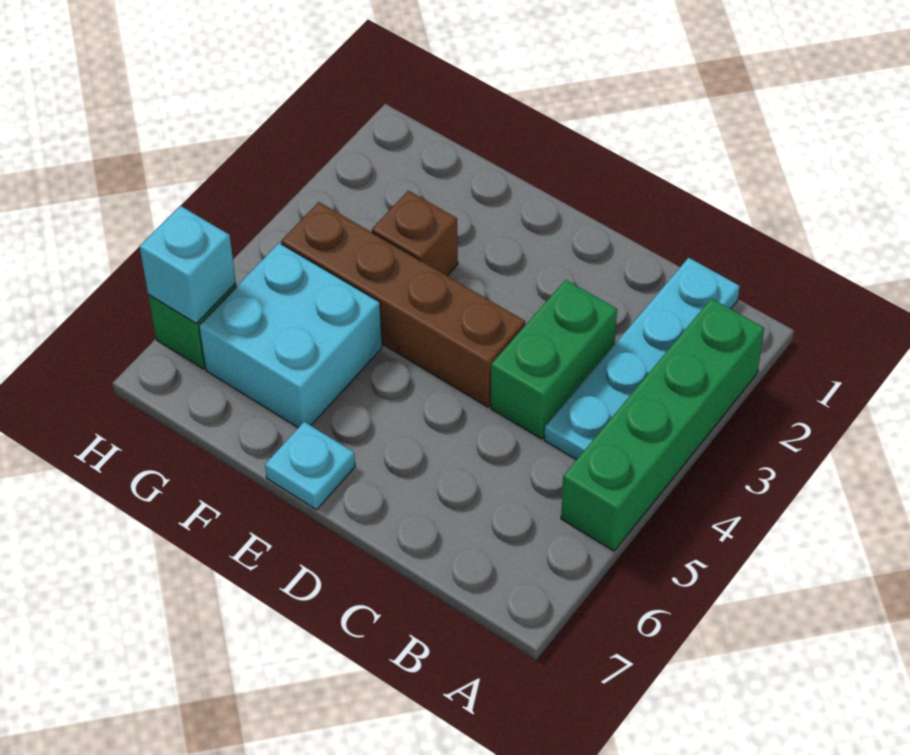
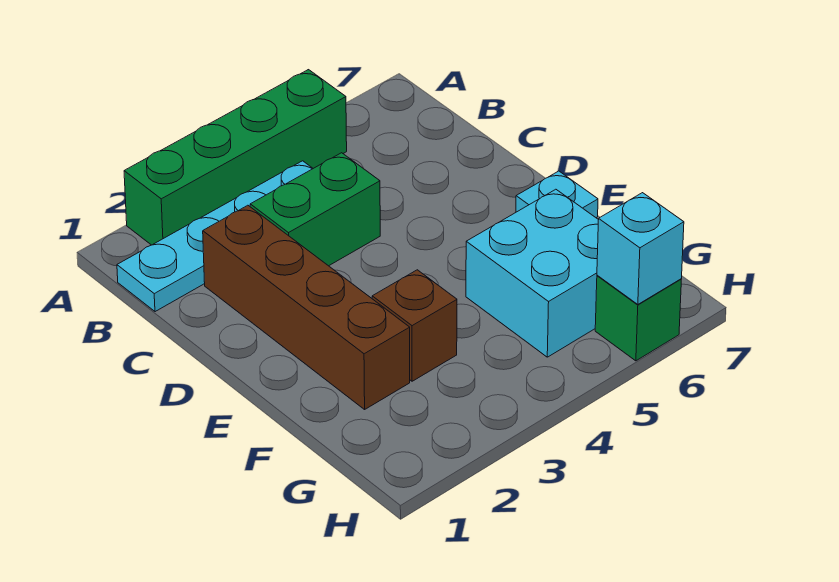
brown brick D4:G4 level 1 -> brown brick C2:F2 level 1

